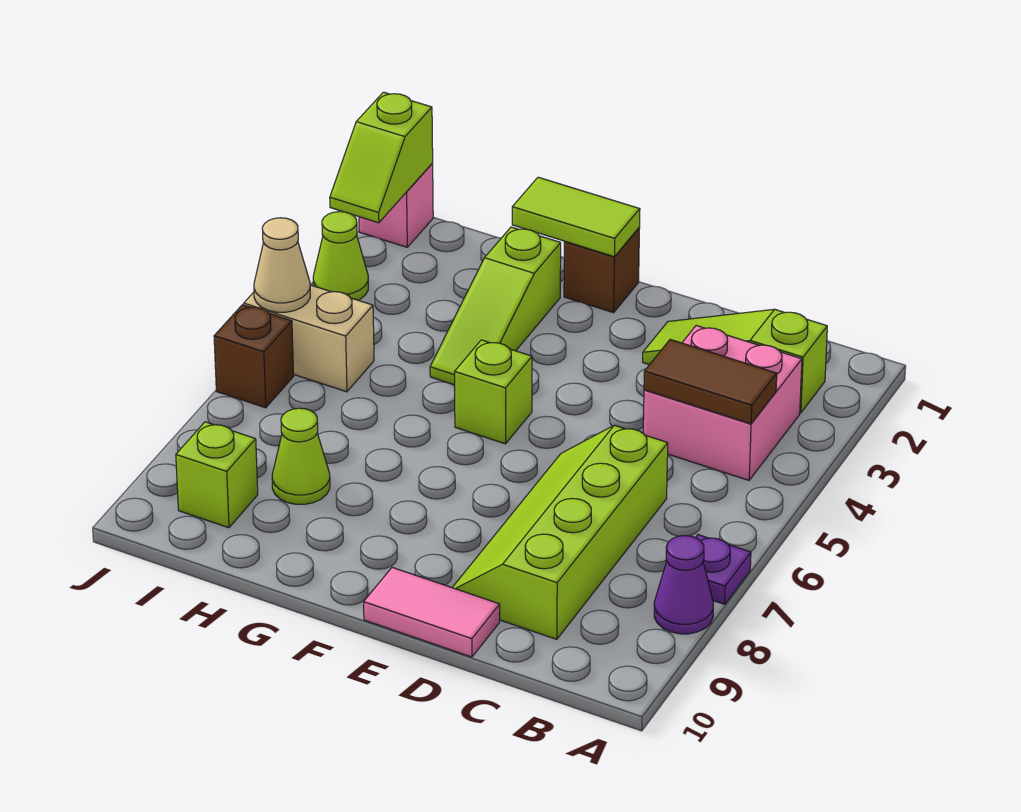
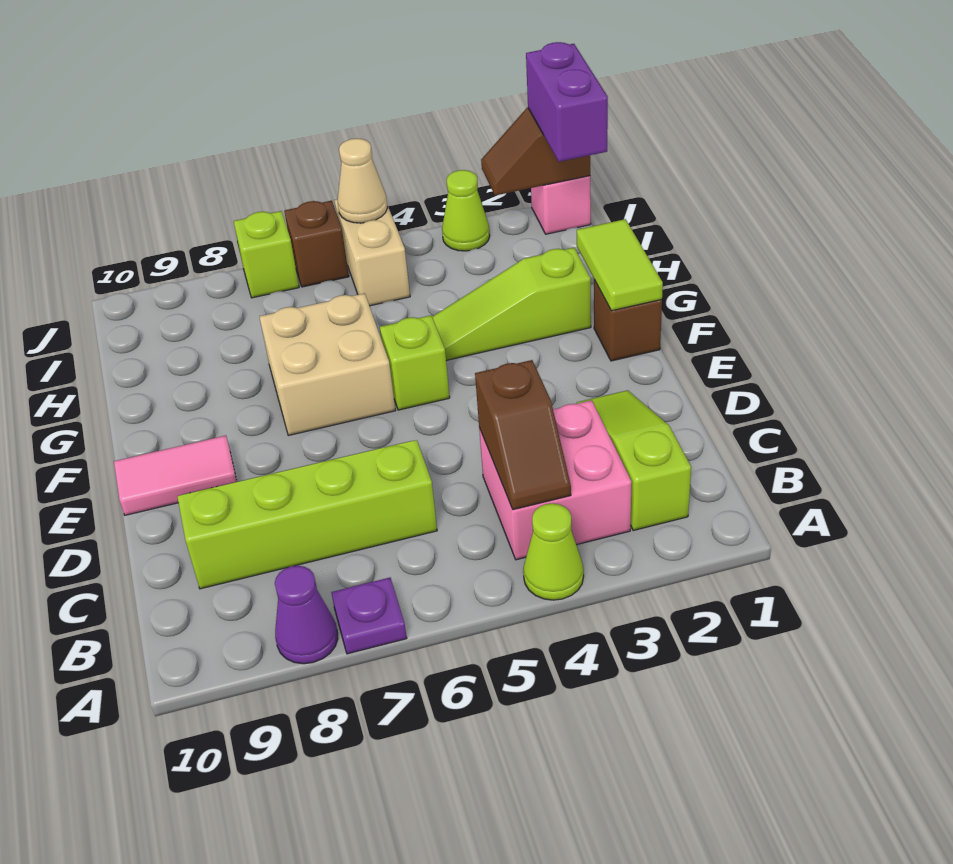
brown tile B4:C4 level 2 -> brown slope B4:C4 level 2 top C
pink tile D10:E10 level 1 -> pink tile E9:E10 level 1
none -> tan brick F6:G7 level 1
lime cone H8 level 1 -> lime cone A4 level 1
none -> purple brick I1:J1 level 3
lime brick I9 level 1 -> lime brick J7 level 1
lime slope J1:J2 level 2 top 1 -> brown slope J1:J2 level 2 top 1

